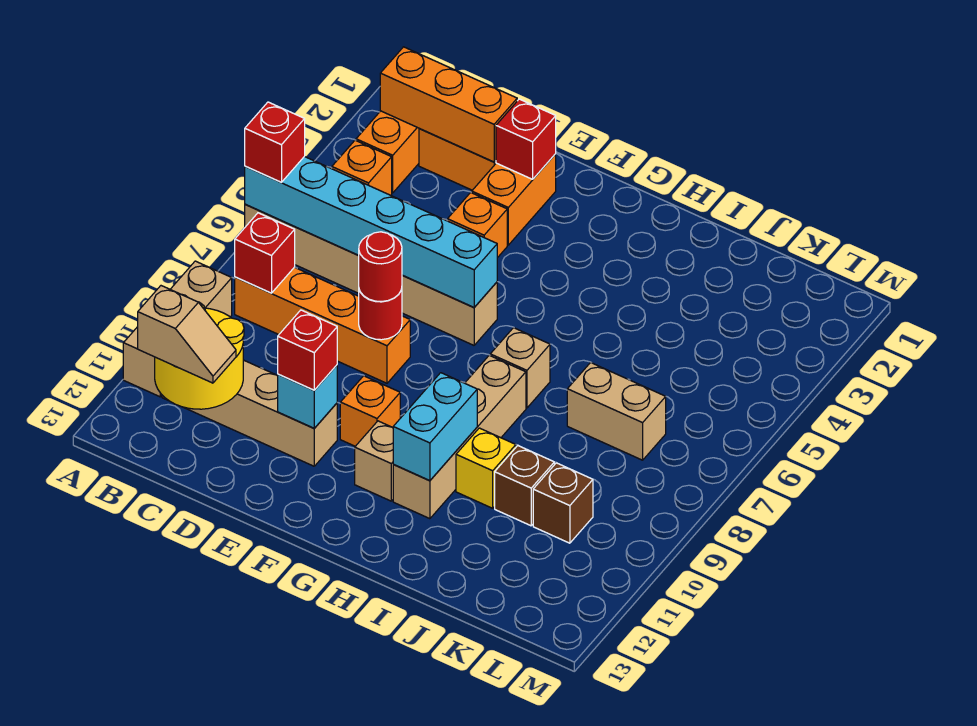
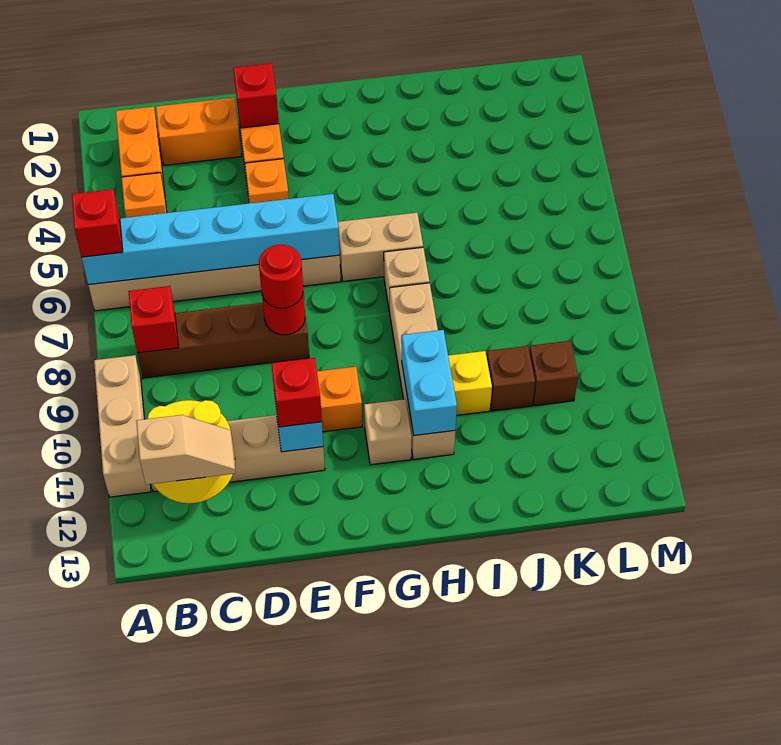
orange brick B2:D2 level 2 -> none
orange brick B8:E8 level 1 -> brown brick B8:E8 level 1
tan brick J7:K7 level 1 -> tan brick G6:H6 level 1

